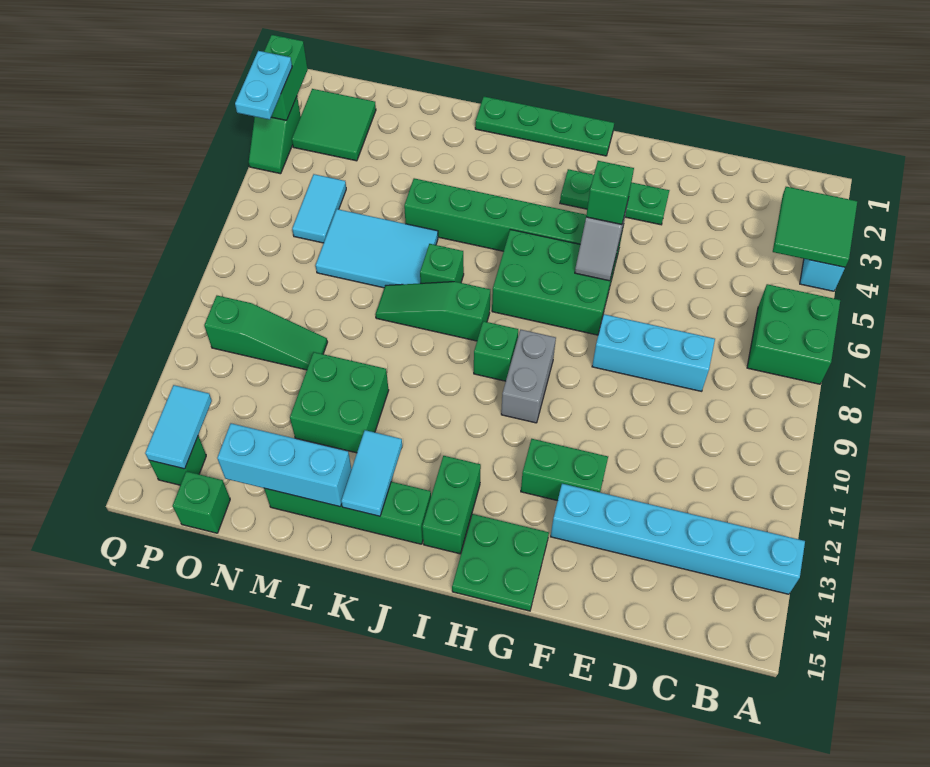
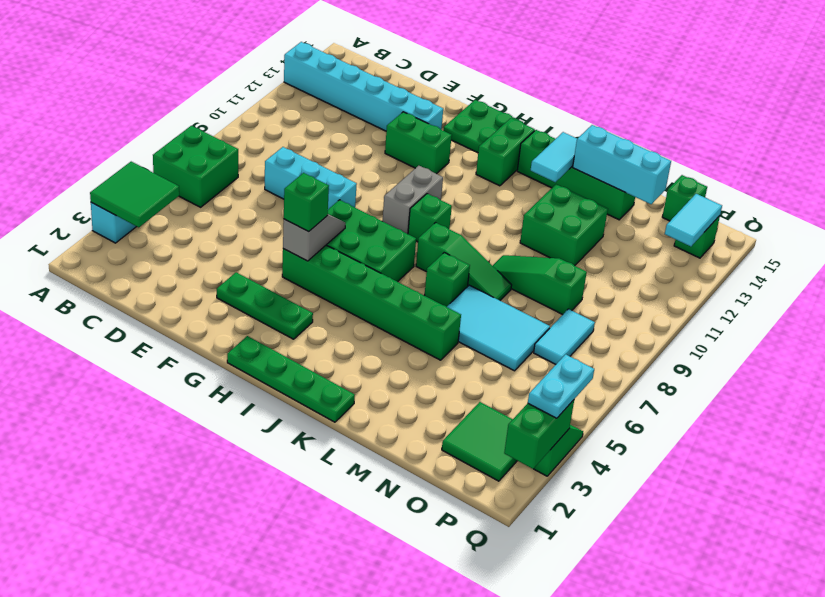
green slope N10:P10 level 1 top P -> green slope L9:N9 level 1 top N
cyan tile O5:O6 level 1 -> cyan tile O7:O8 level 1

